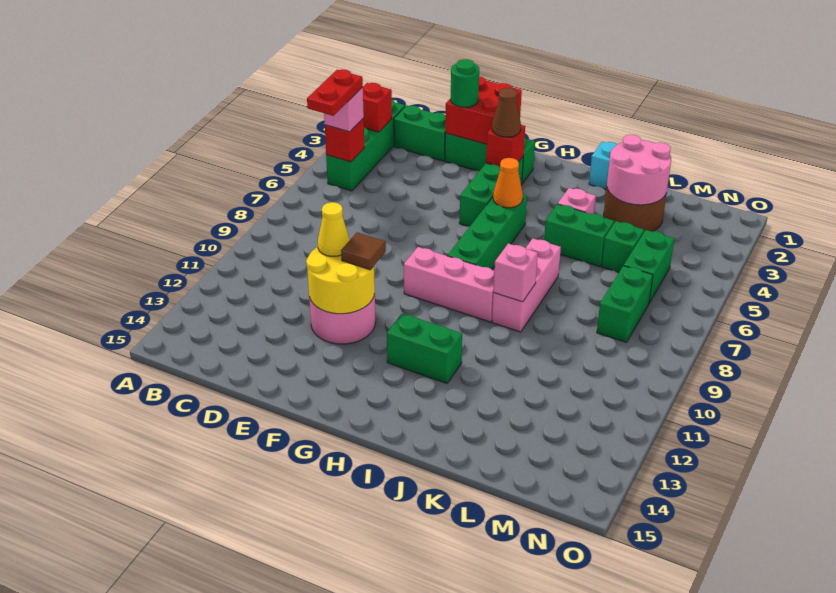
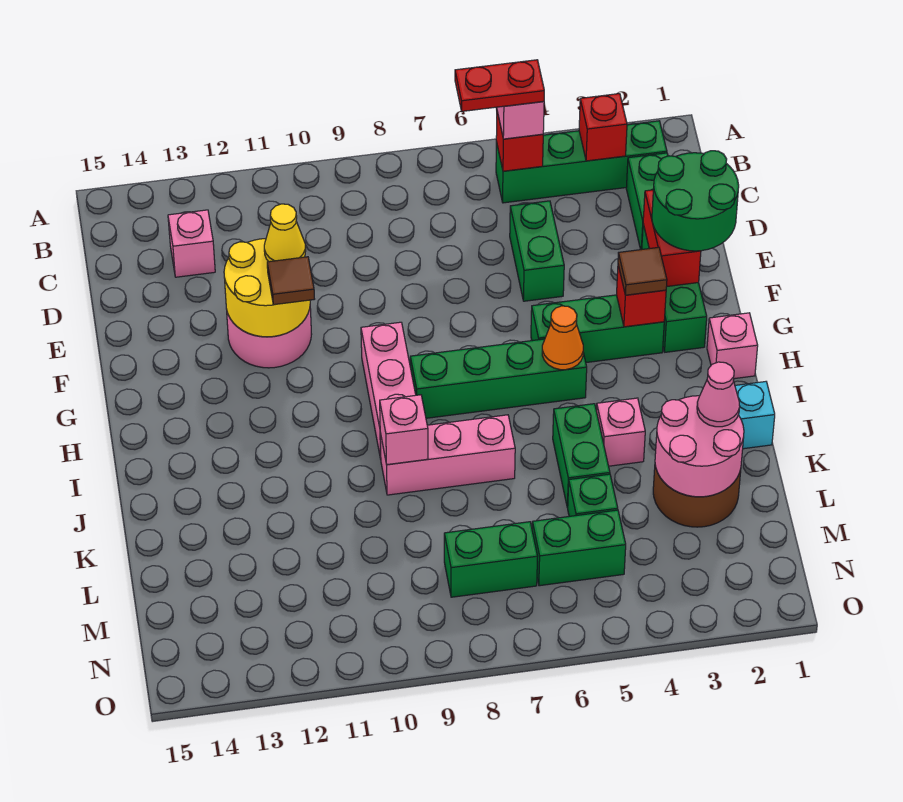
none -> pink brick C13 level 1
red brick E1:F2 level 2 -> red brick E2:F2 level 2
green round brick E2 level 3 -> green round brick E1:F2 level 3
brown cone G3 level 3 -> brown tile G3 level 3
none -> pink brick H1 level 1
green brick H12:I12 level 1 -> green brick D5:E5 level 1
none -> pink cone K2 level 3

